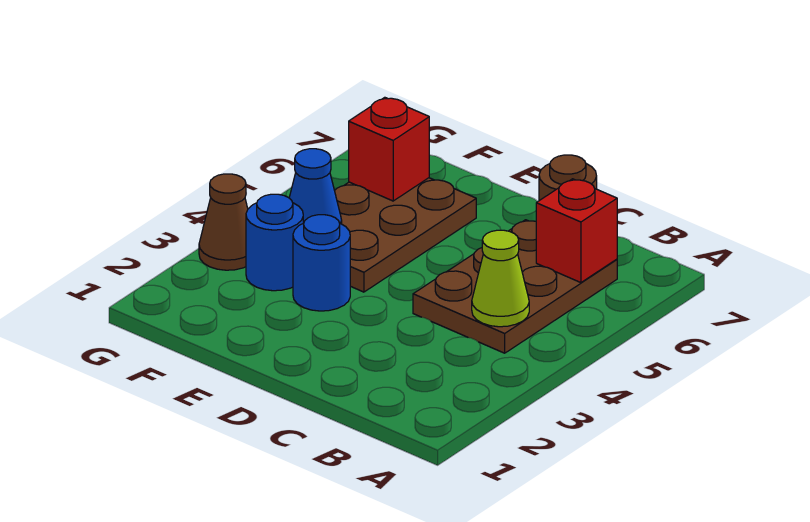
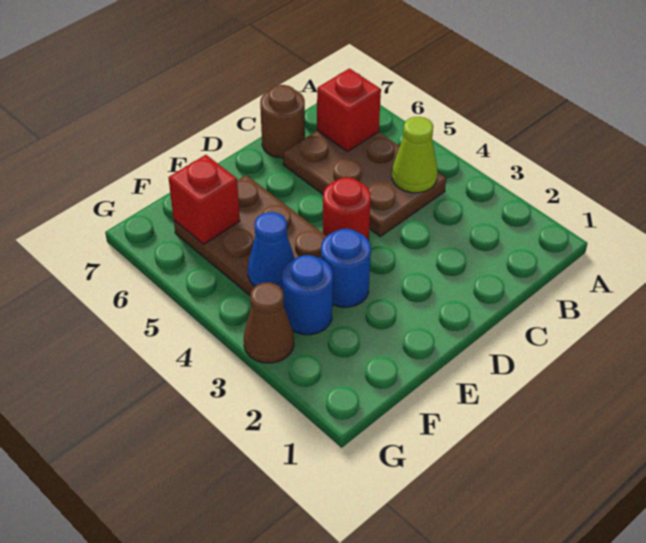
none -> red round brick D4 level 1

